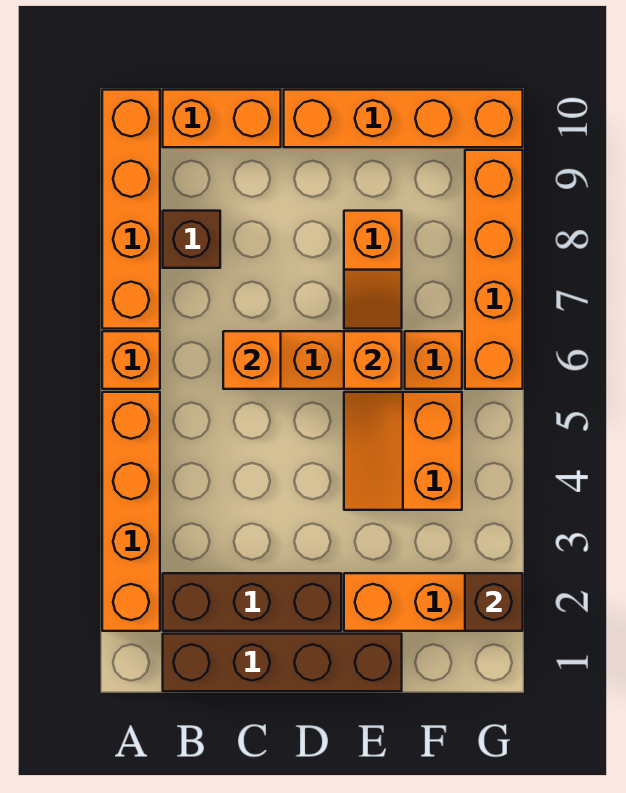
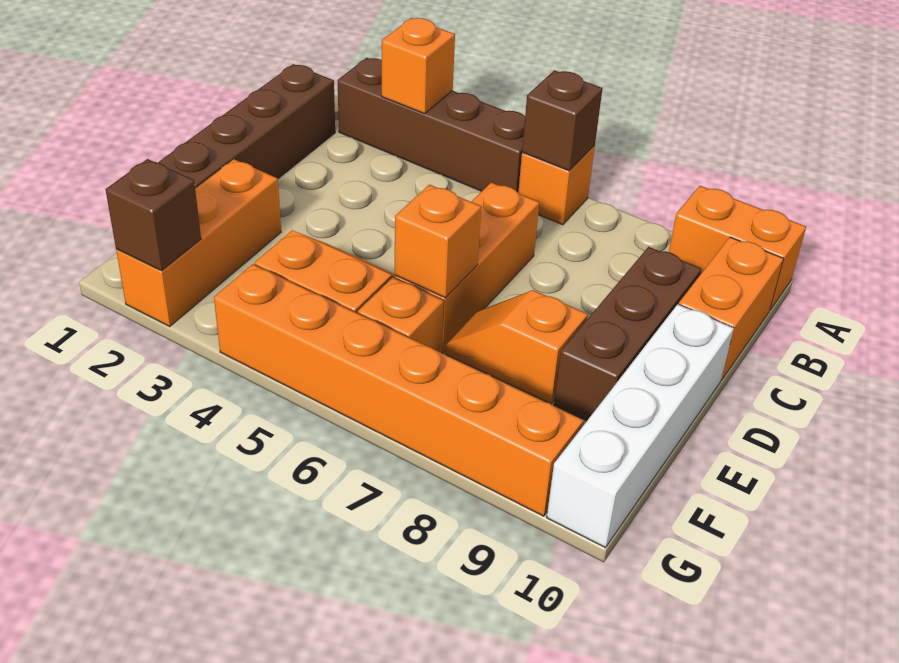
orange brick A2:A5 level 1 -> brown brick A2:A5 level 1
orange brick A7:A10 level 1 -> orange brick A9:A10 level 1
brown brick B2:D2 level 1 -> brown brick C9:E9 level 1
brown brick B8 level 1 -> brown brick A6 level 2
orange brick C6 level 2 -> orange brick A3 level 2
orange brick D10:G10 level 1 -> white brick D10:G10 level 1
orange brick G6:G9 level 1 -> orange brick G4:G9 level 1

